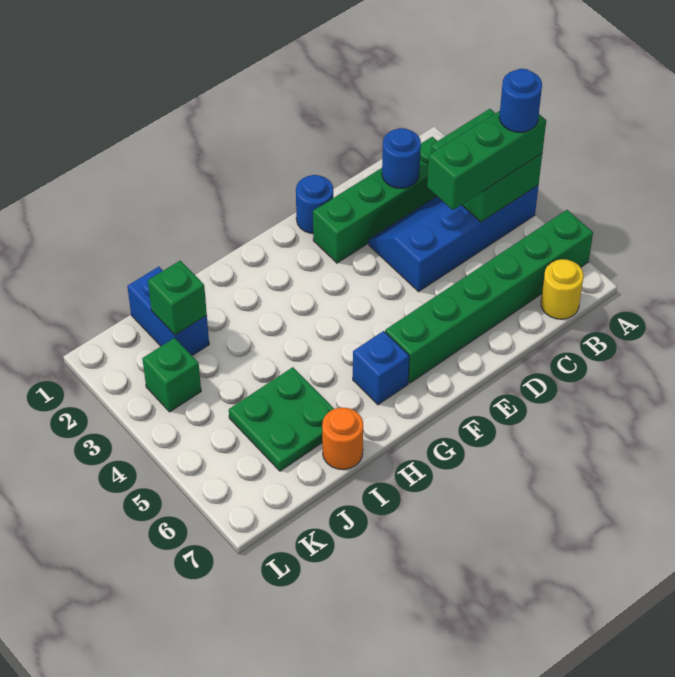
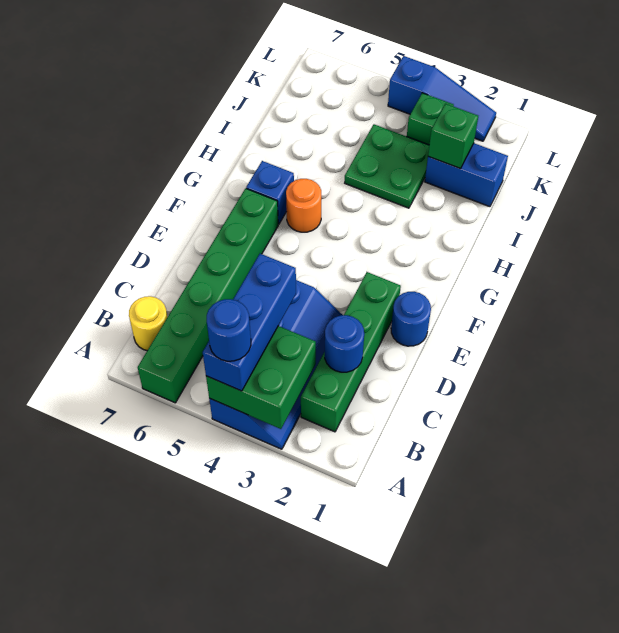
green brick A4:C4 level 3 -> blue brick A4:C4 level 3
green plate I5:J6 level 1 -> green plate I3:J4 level 1
orange round brick I7 level 1 -> orange round brick G5 level 1
none -> blue slope L2:L4 level 1 top 4

